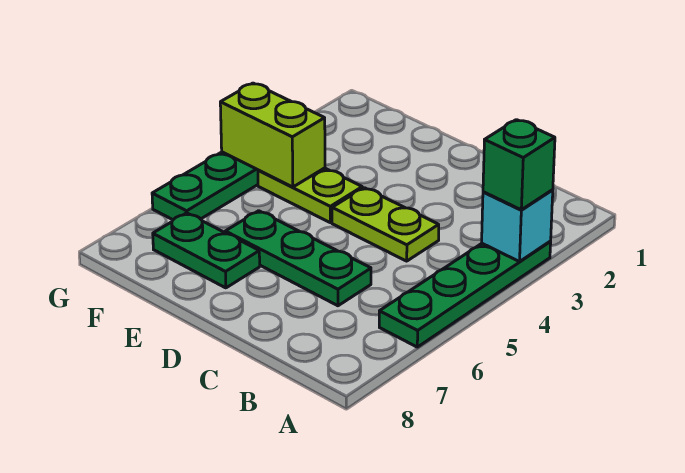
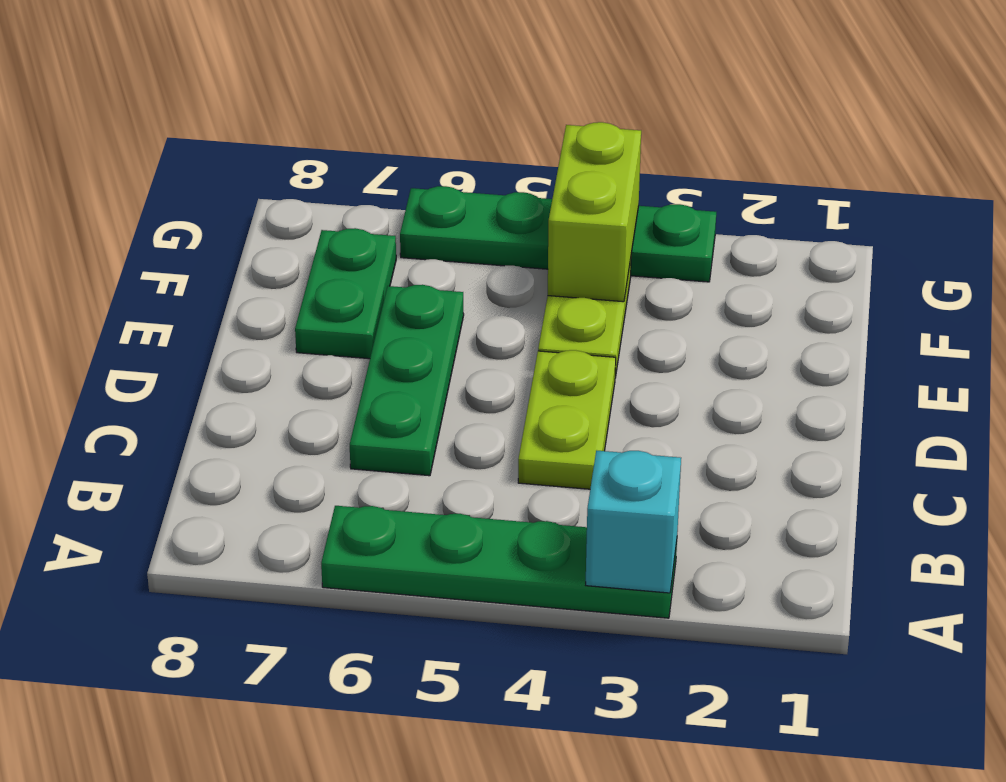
green brick A3 level 3 -> none

